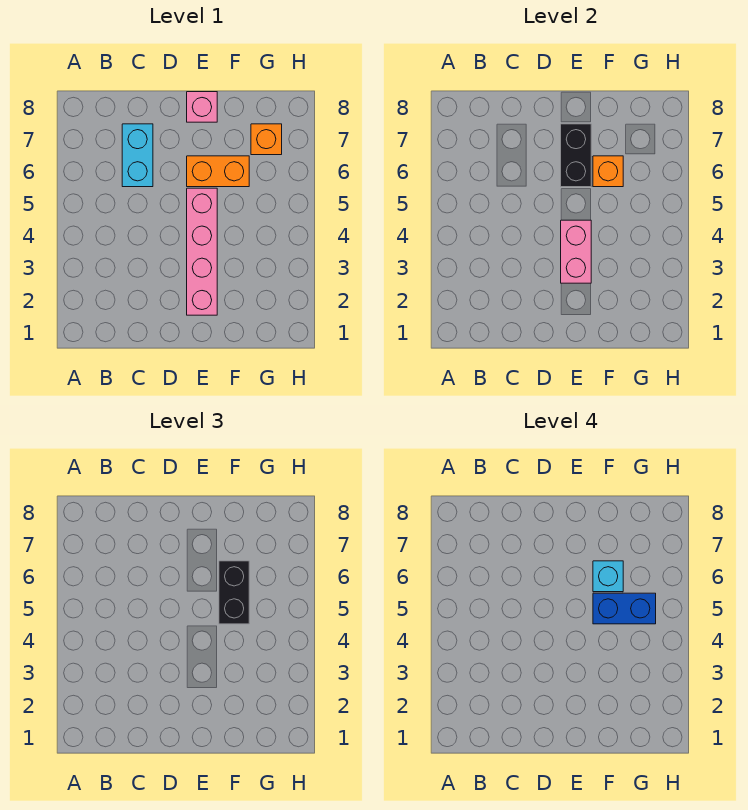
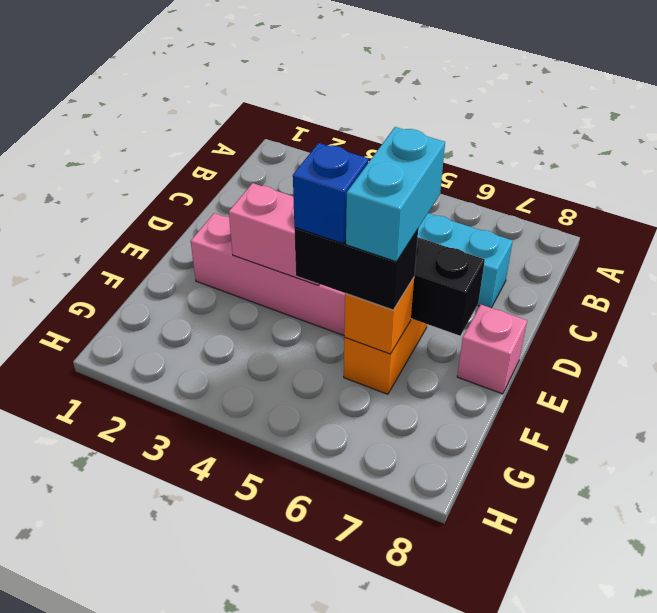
blue brick F5:G5 level 4 -> blue brick F5 level 4
cyan brick F6 level 4 -> cyan brick E6:F6 level 4
orange brick G7 level 1 -> none

